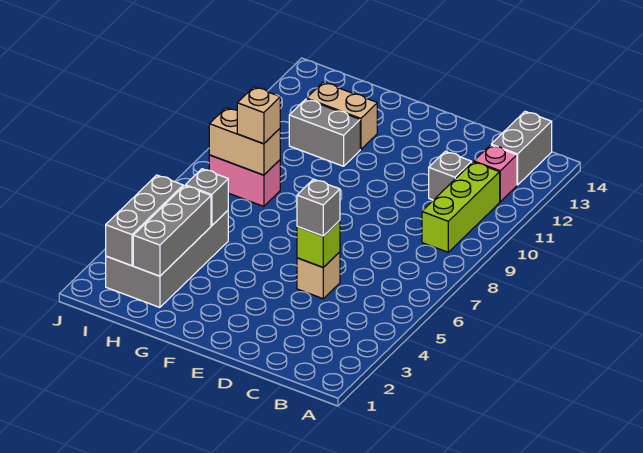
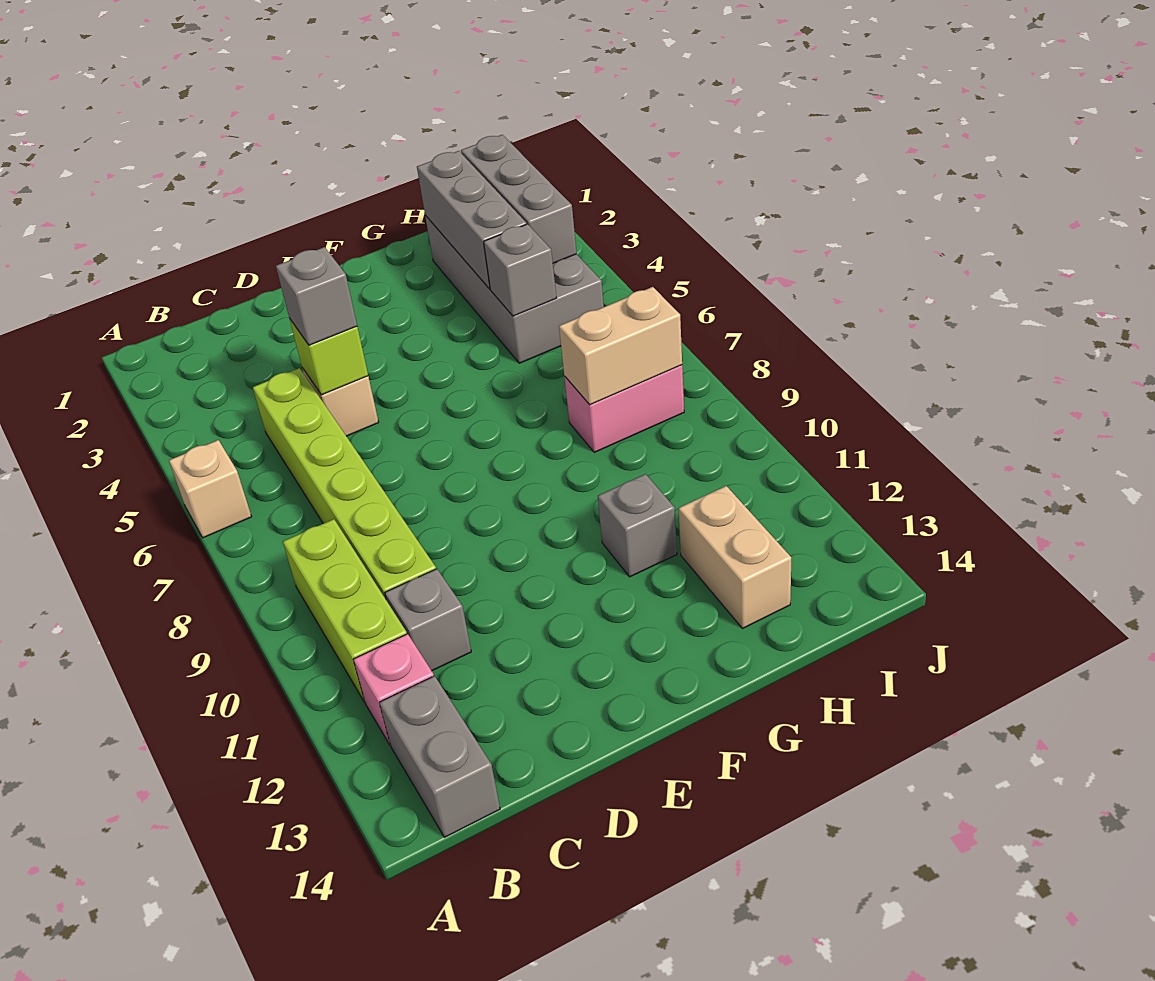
none -> lime brick C5:C10 level 1
grey brick G11:H11 level 1 -> grey brick G11 level 1
tan brick G12:H12 level 1 -> tan brick H12:H13 level 1
tan brick H8 level 3 -> tan brick A6 level 1

